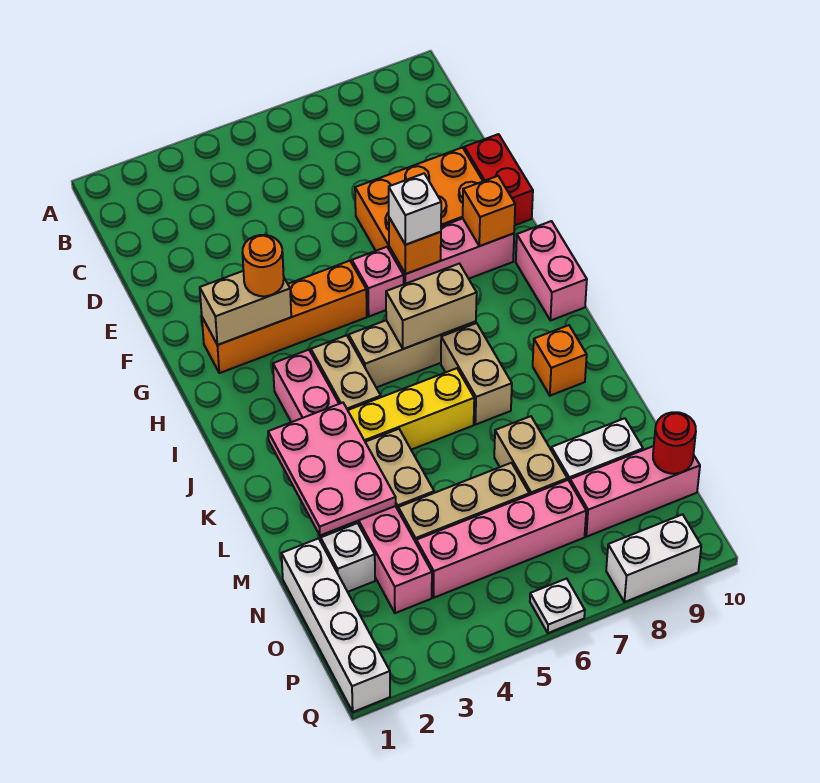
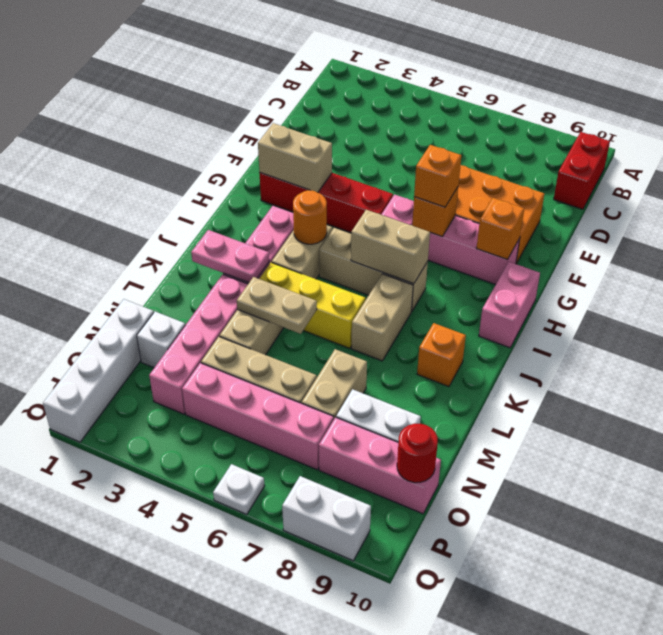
red brick E10:F10 level 1 -> red brick B10:C10 level 1
orange brick G2:G5 level 1 -> red brick G2:G5 level 1
orange round brick G3 level 3 -> orange round brick I4 level 2
white brick G7 level 3 -> orange brick G7 level 3
pink plate K2:M3 level 2 -> pink plate K2:K3 level 2
none -> tan plate L4:L5 level 2

